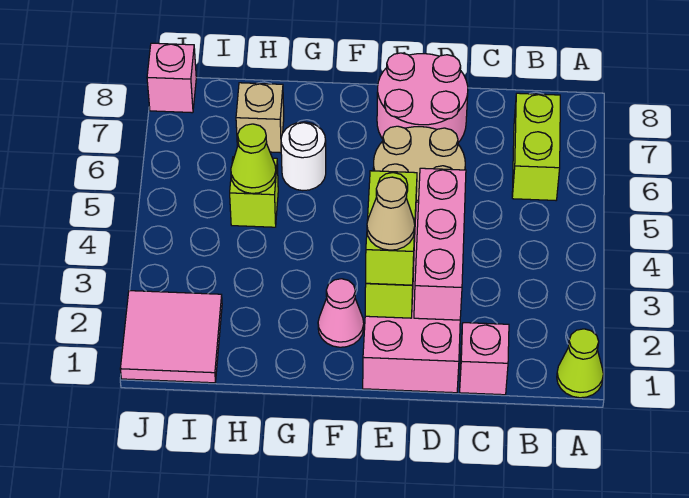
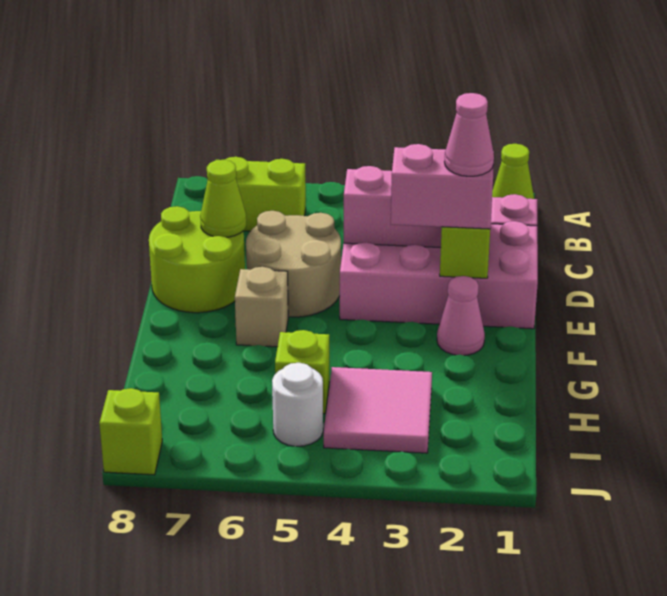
pink round brick D7:E8 level 1 -> lime round brick D7:E8 level 1
lime brick E2:E3 level 3 -> pink brick E2:E3 level 3
tan cone E2 level 4 -> pink cone E2 level 4
white round brick G6 level 1 -> white round brick I5 level 1
lime cone H5 level 2 -> lime cone D7 level 2
tan brick H7 level 1 -> tan brick F6 level 1
pink tile I1:J2 level 1 -> pink tile H3:I4 level 1
pink brick J8 level 1 -> lime brick J8 level 1

